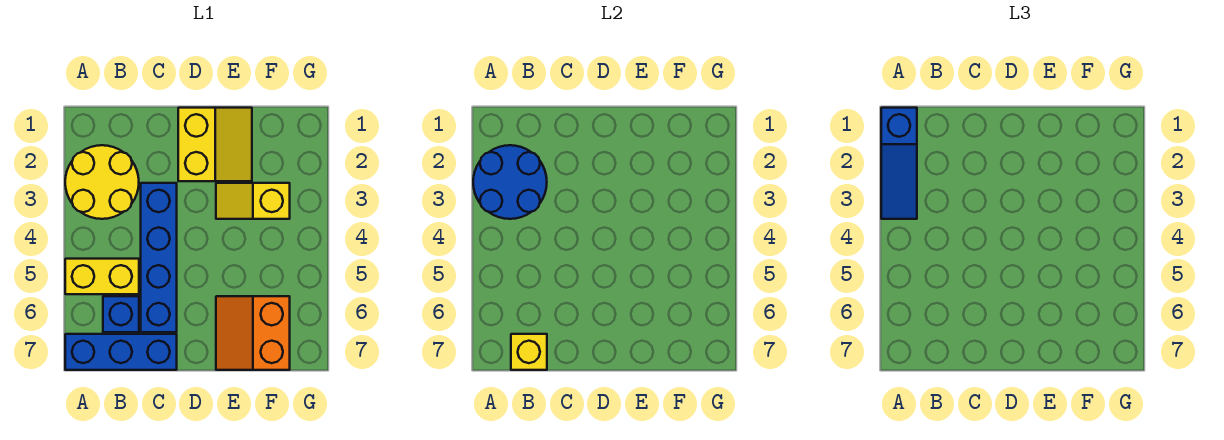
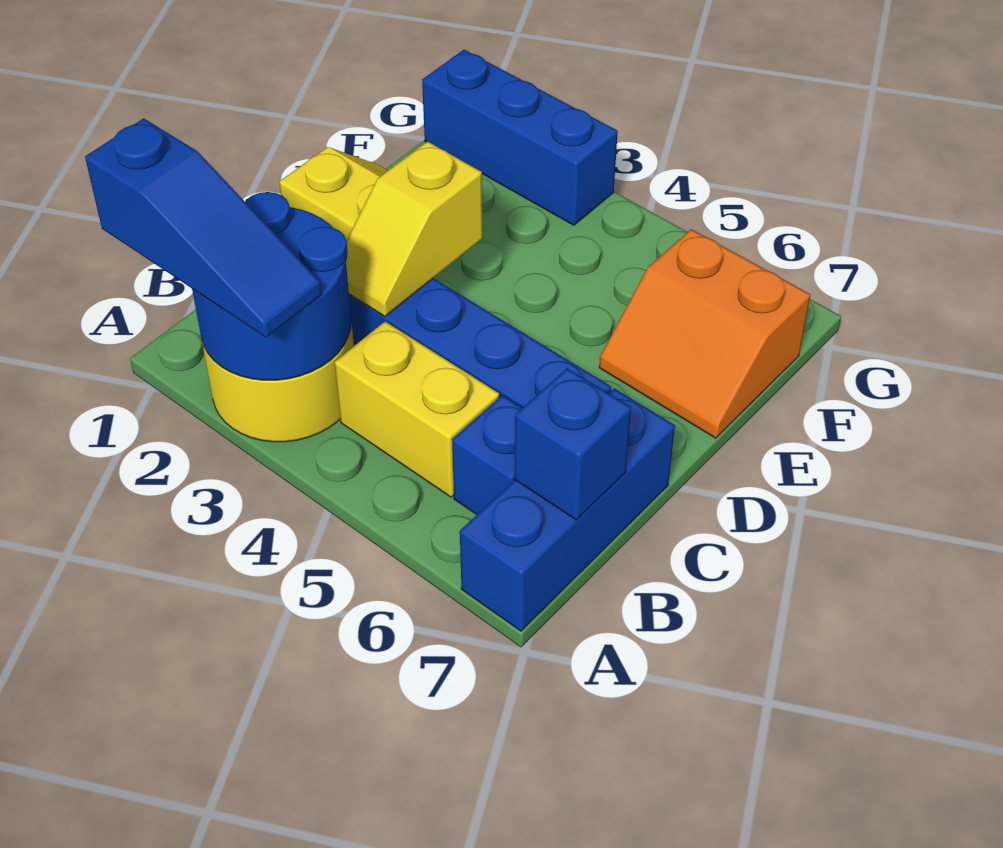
yellow brick A5:B5 level 1 -> yellow brick B4:B5 level 1
yellow brick B7 level 2 -> blue brick B7 level 2
yellow slope E3:F3 level 1 top F -> yellow slope C3:D3 level 2 top D
none -> blue brick G1:G3 level 1

